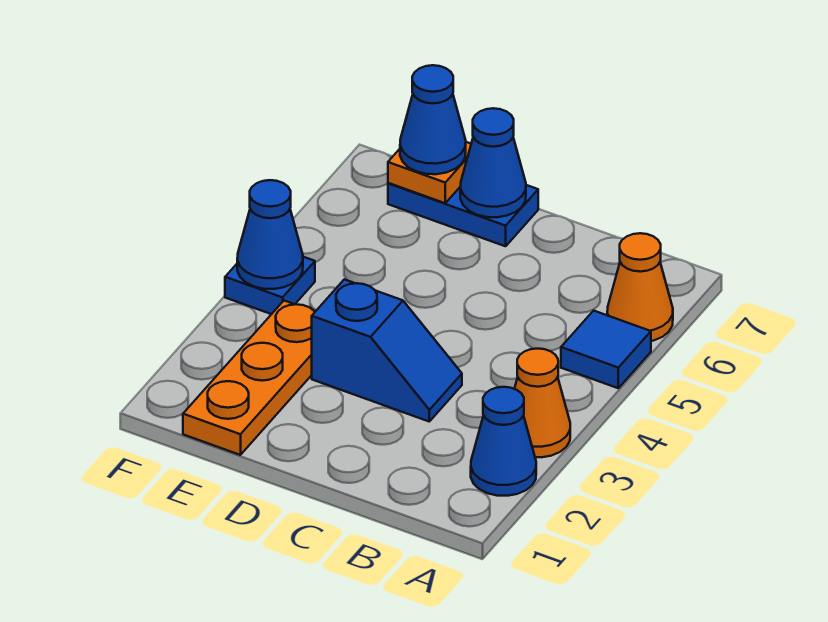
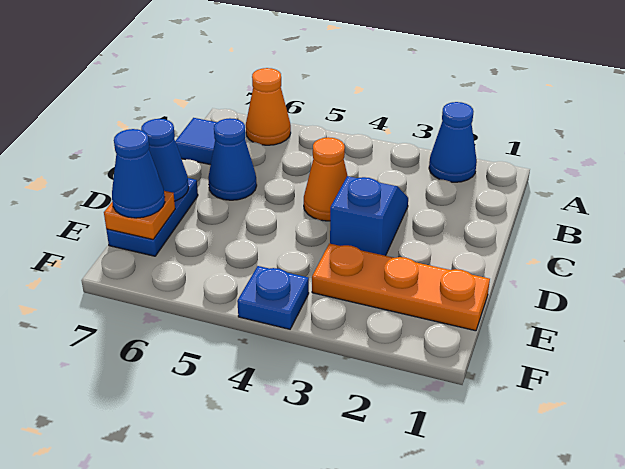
orange cone A3 level 1 -> orange cone C4 level 1
blue tile A5 level 1 -> blue tile B7 level 1
blue cone F4 level 2 -> blue cone C6 level 1

